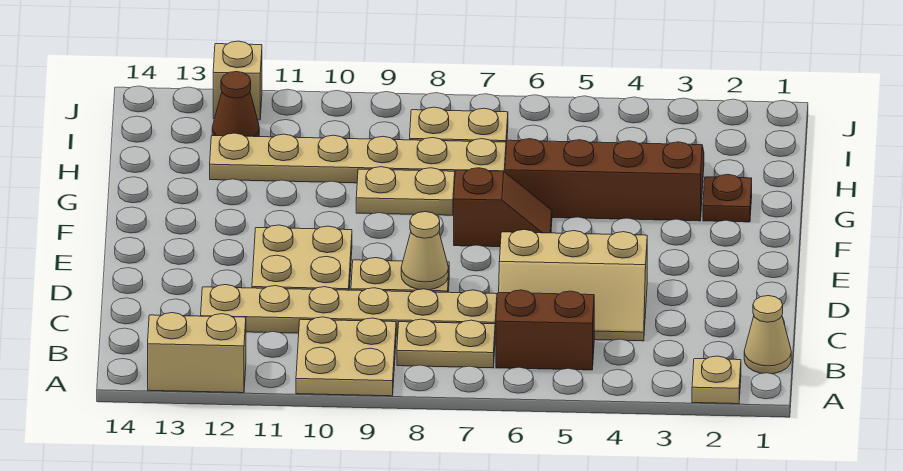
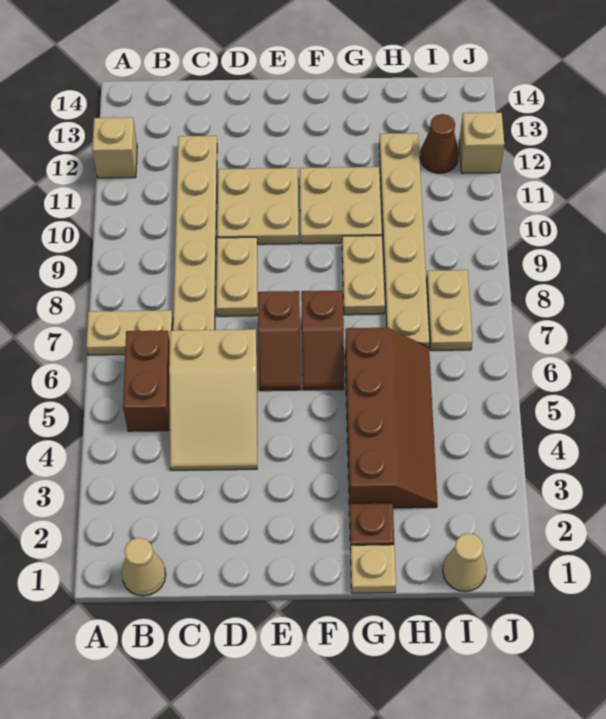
tan plate A2 level 1 -> tan plate G1 level 1
tan plate A9:B10 level 1 -> tan plate F10:G11 level 1
tan brick A12:A13 level 1 -> tan brick A12 level 1
tan plate B7:B8 level 1 -> tan plate A7:B7 level 1
tan slope C4:D6 level 1 top D -> tan slope C4:D6 level 1 top 6
tan cone D8 level 2 -> tan cone I1 level 1
none -> brown slope E6:E7 level 1 top 7

